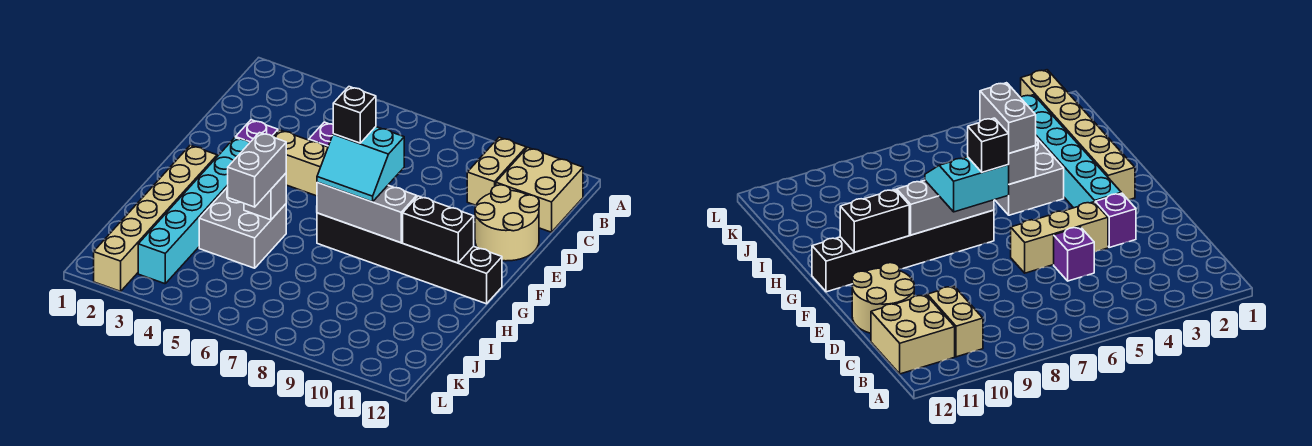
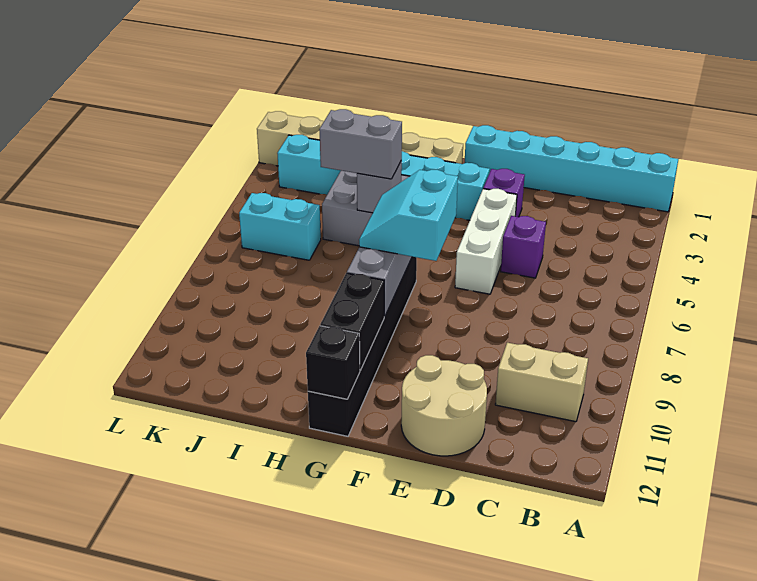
none -> cyan brick A1:F1 level 1
tan brick B11:C12 level 1 -> none
tan brick E4:E6 level 1 -> white brick E4:E6 level 1
black brick F7 level 4 -> black brick G12 level 2
none -> cyan brick J6:K6 level 1

